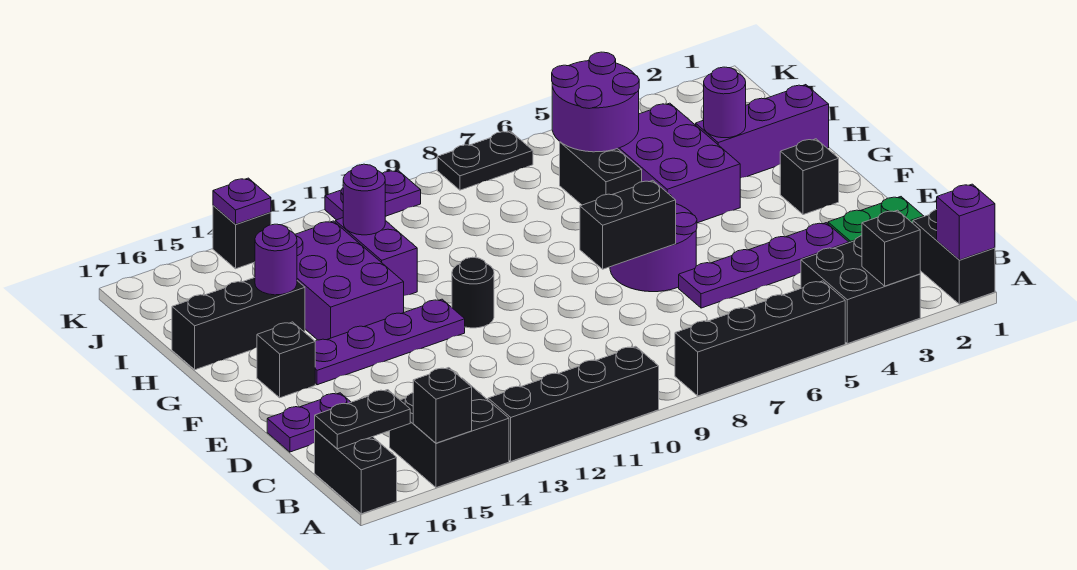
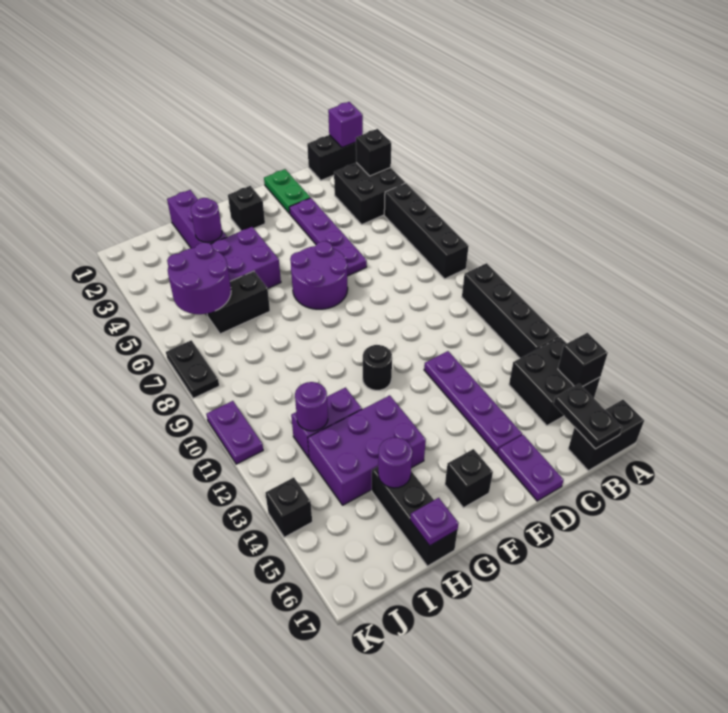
black brick E7:E8 level 2 -> none
purple plate F12:F15 level 1 -> purple plate D12:D15 level 1
purple plate K14 level 2 -> purple plate H17 level 2

